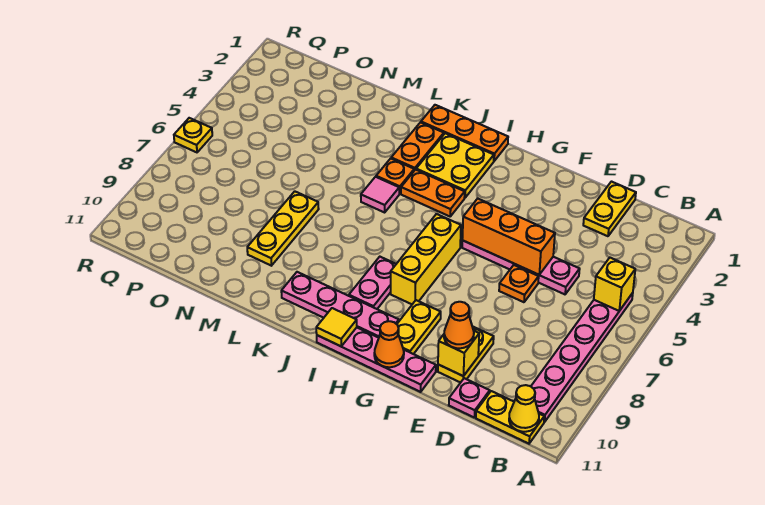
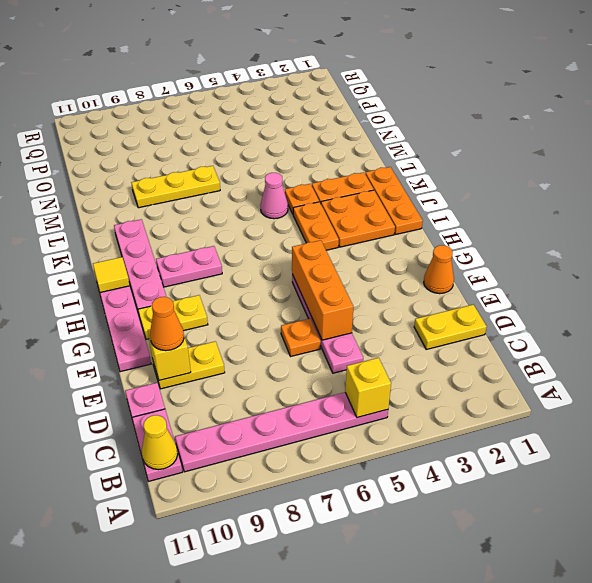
yellow plate B11:C11 level 1 -> pink plate B11:C11 level 1
orange cone G11 level 2 -> orange cone F1 level 1
yellow brick H6:H8 level 1 -> none
yellow plate I2:J3 level 1 -> orange plate I2:J3 level 1
pink tile K5 level 1 -> pink cone K5 level 1
yellow plate R6 level 1 -> none

